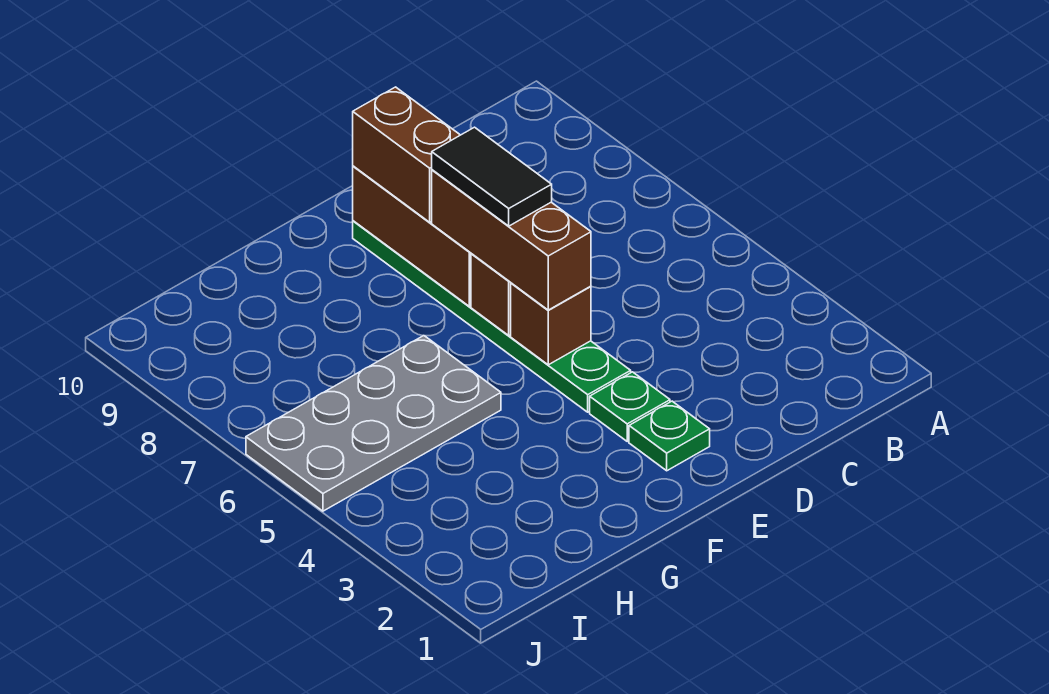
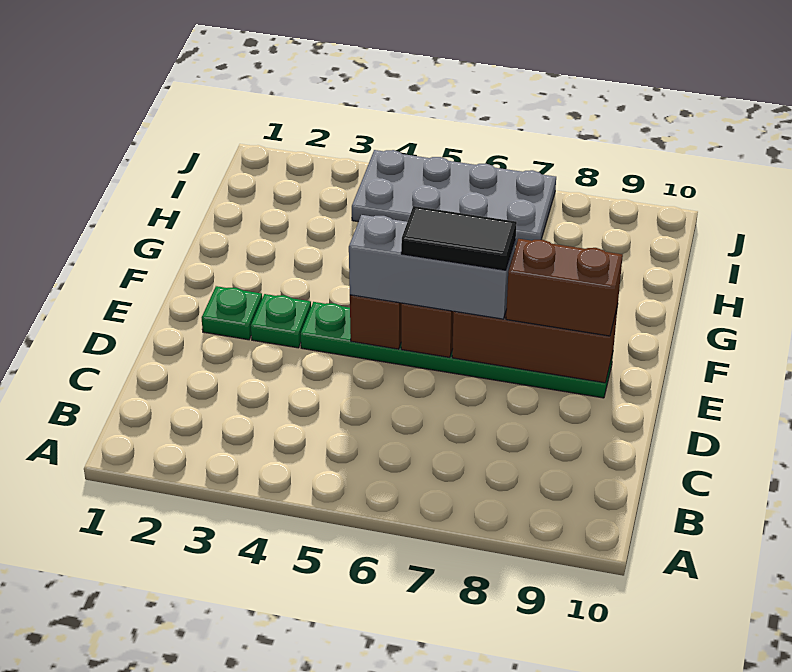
brown brick E5:E7 level 3 -> grey brick E5:E7 level 3
grey plate G5:J6 level 1 -> grey plate I4:J7 level 1

